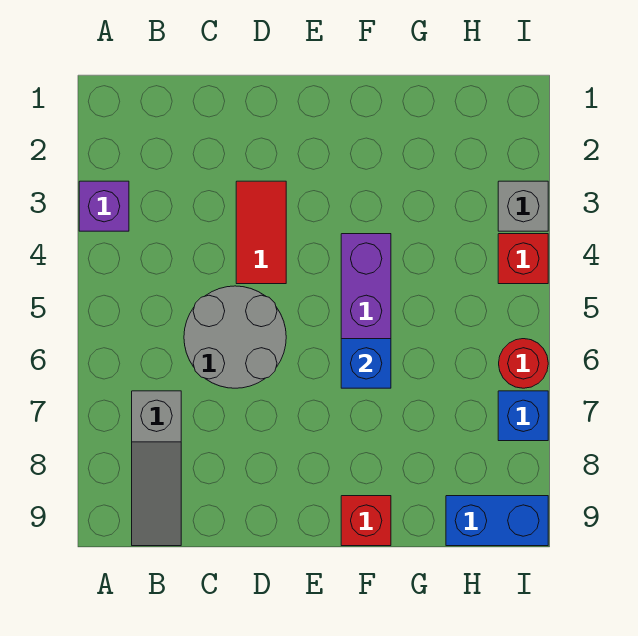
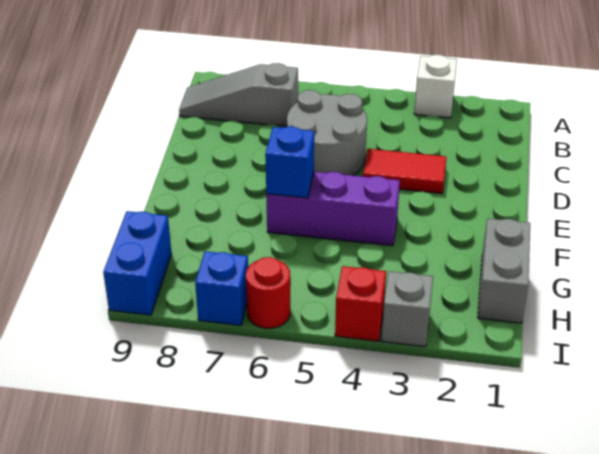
purple brick A3 level 1 -> white brick A3 level 1
red brick F9 level 1 -> none
none -> grey brick G1:H1 level 1

